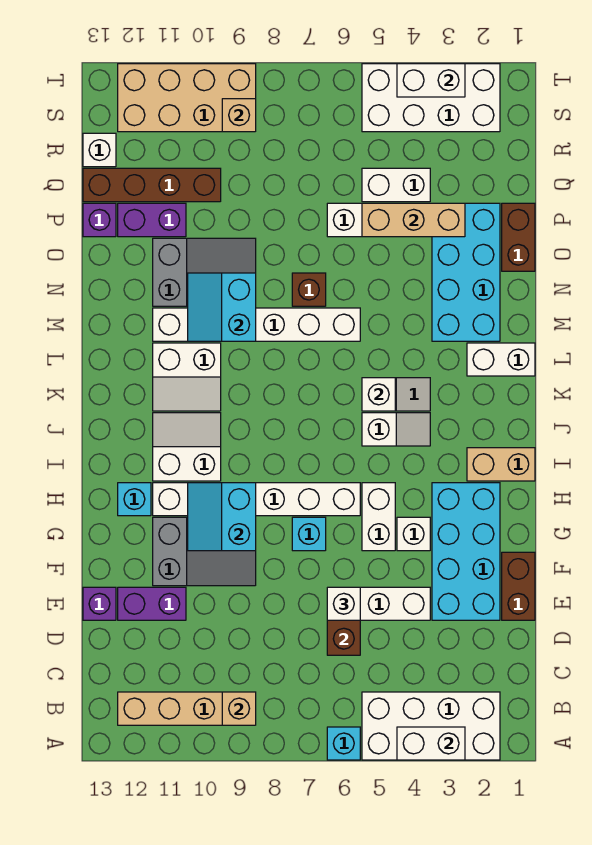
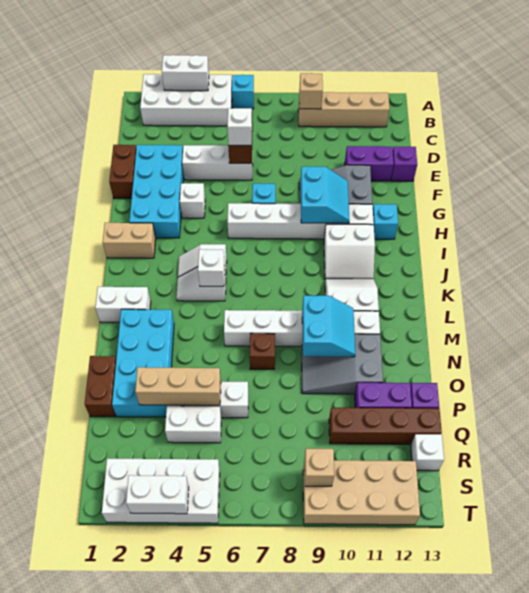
white brick G5:H5 level 1 -> none

